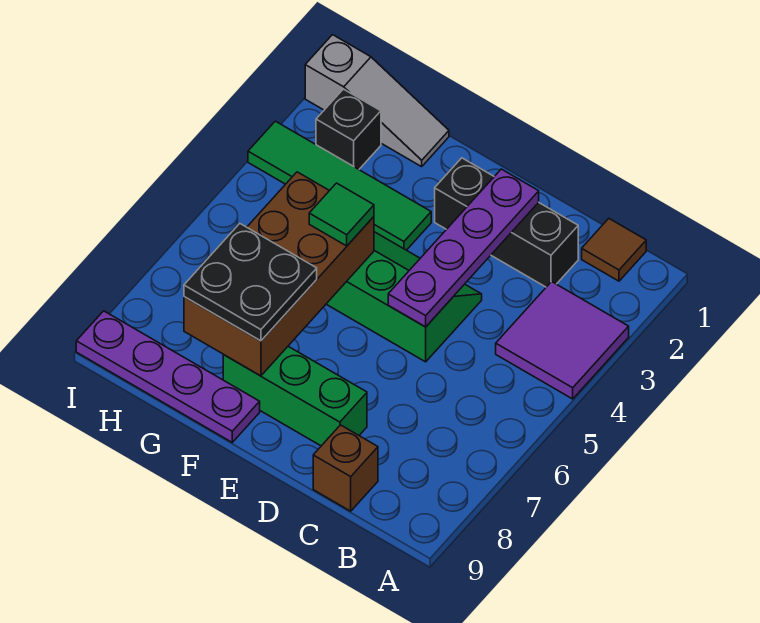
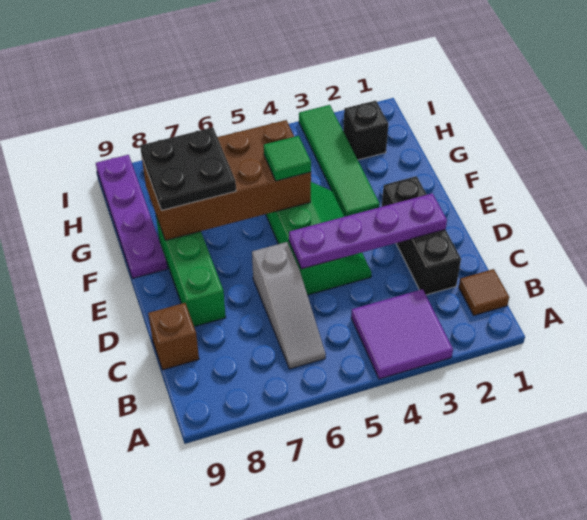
grey slope G1:I1 level 1 top I -> grey slope B6:D6 level 1 top D

